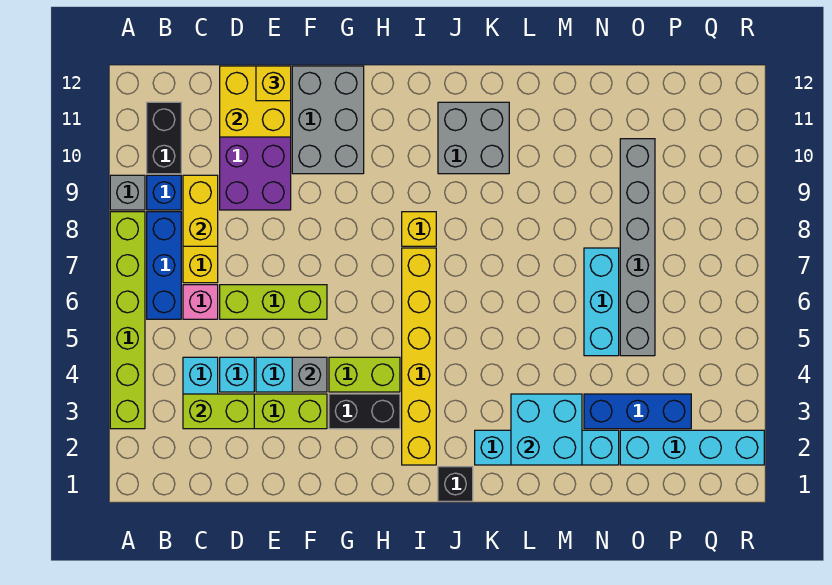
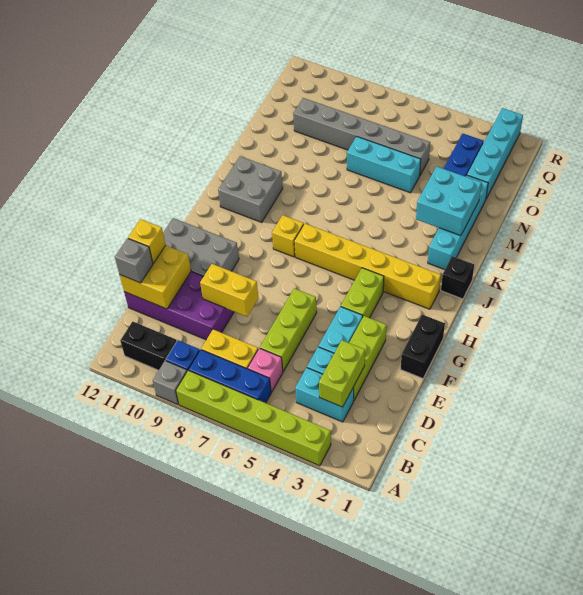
yellow brick C8:C9 level 2 -> yellow brick E8:E9 level 2
grey brick F4 level 2 -> grey brick D12 level 3
black brick G3:H3 level 1 -> black brick F1:G1 level 1

